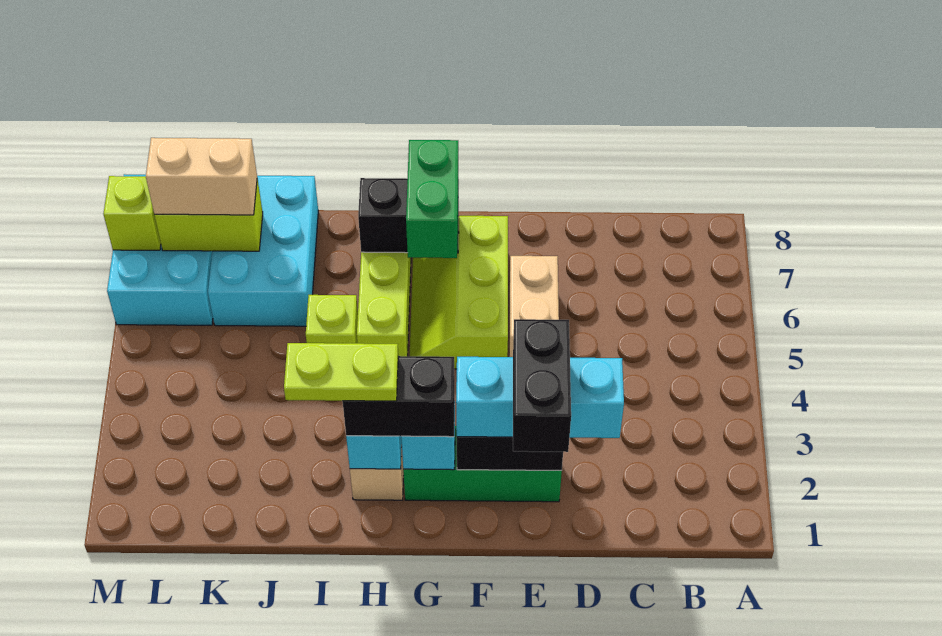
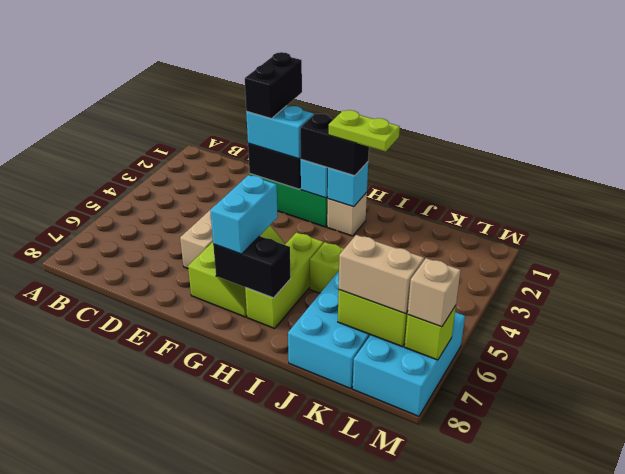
cyan brick D2:F2 level 3 -> cyan brick E2:F2 level 3
green brick G6:G7 level 3 -> cyan brick G6:G7 level 3
none -> tan brick M7 level 3

